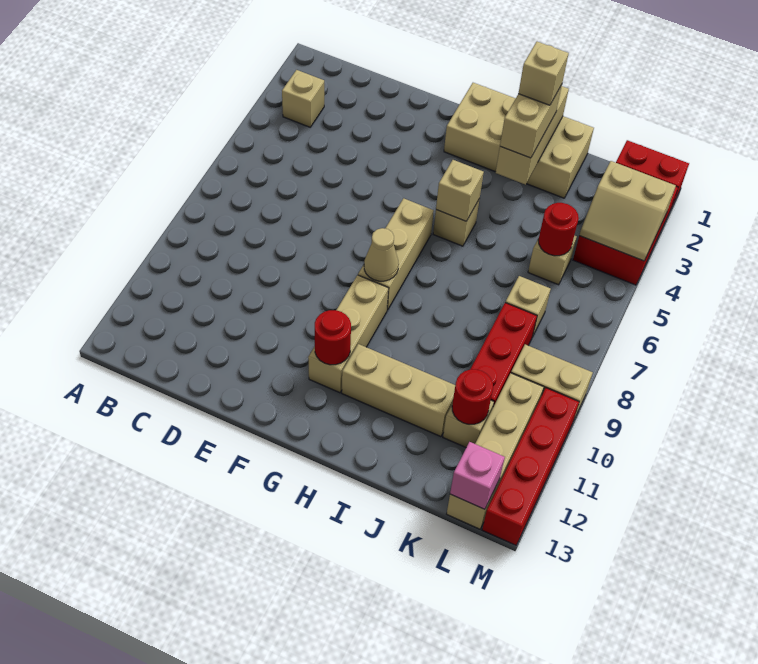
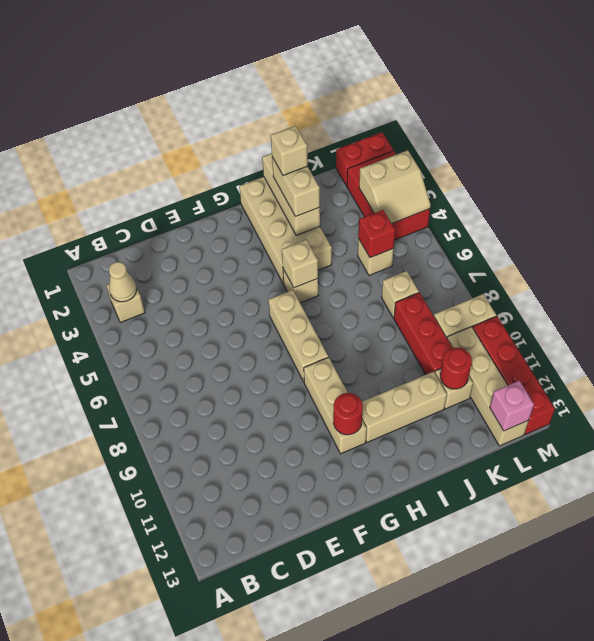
tan brick G1:J2 level 1 -> tan brick H1:I4 level 1
tan cone G8 level 2 -> tan cone B3 level 2
red round brick K5 level 2 -> red brick K5 level 2

